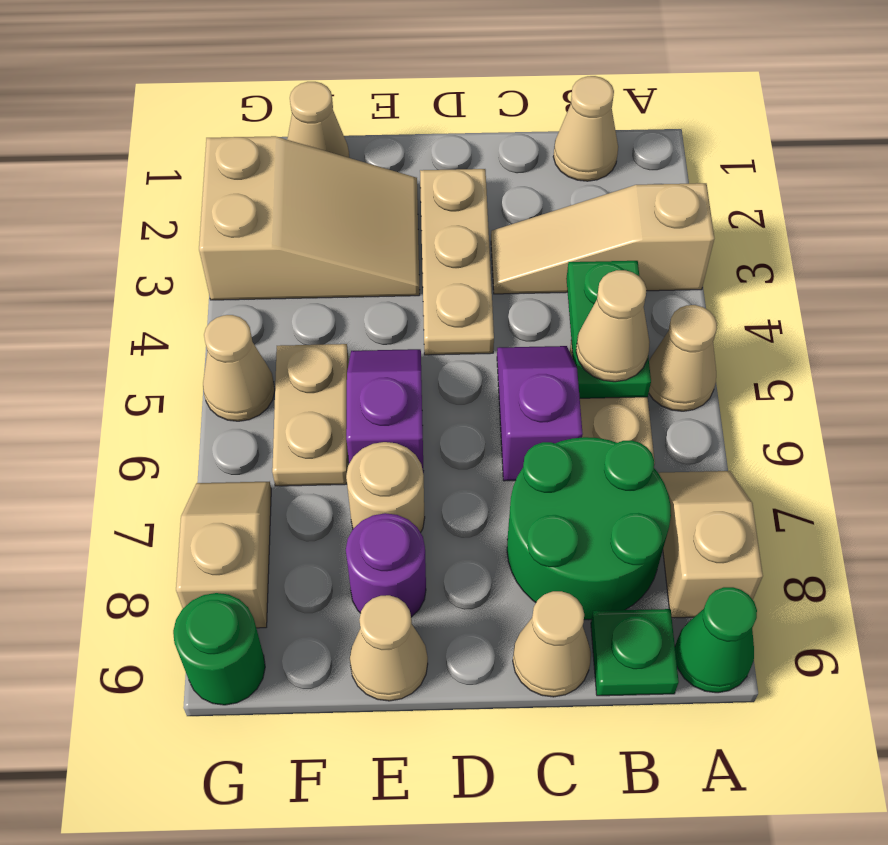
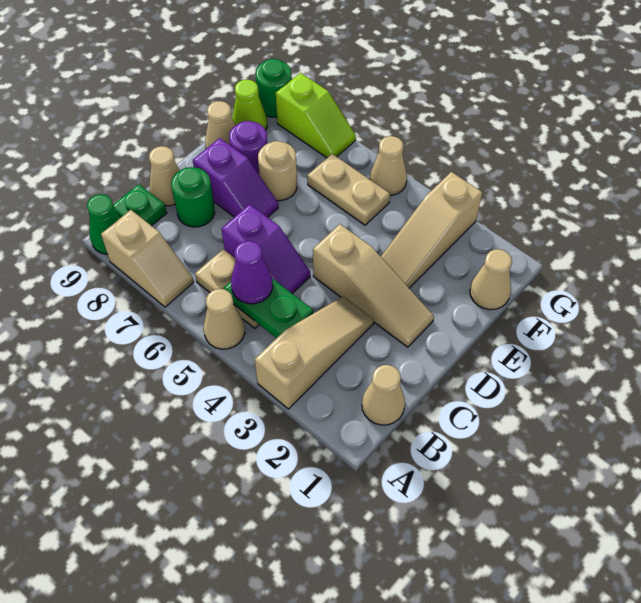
tan cone B5 level 3 -> purple cone B5 level 3
green round brick B7:C8 level 1 -> green round brick C8 level 1
tan plate D2:D4 level 1 -> tan slope D2:D4 level 1 top 4
tan slope E2:G3 level 1 top G -> tan slope E3:G3 level 1 top G
purple slope E5:E6 level 1 top 6 -> purple slope D7:D8 level 1 top 8
none -> lime cone F9 level 1
tan slope G7:G8 level 1 top 8 -> lime slope G7:G8 level 1 top 8

